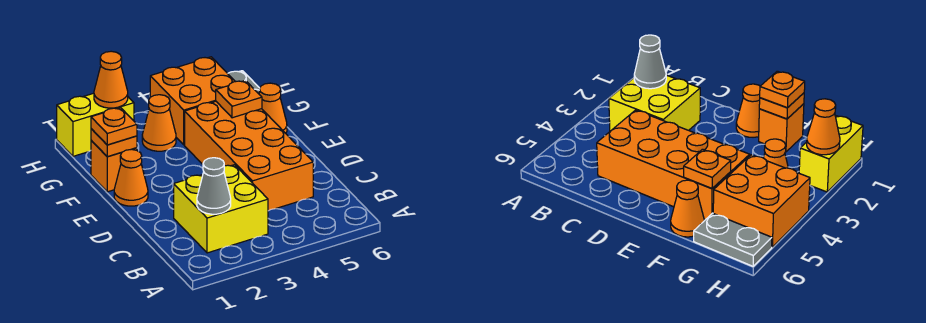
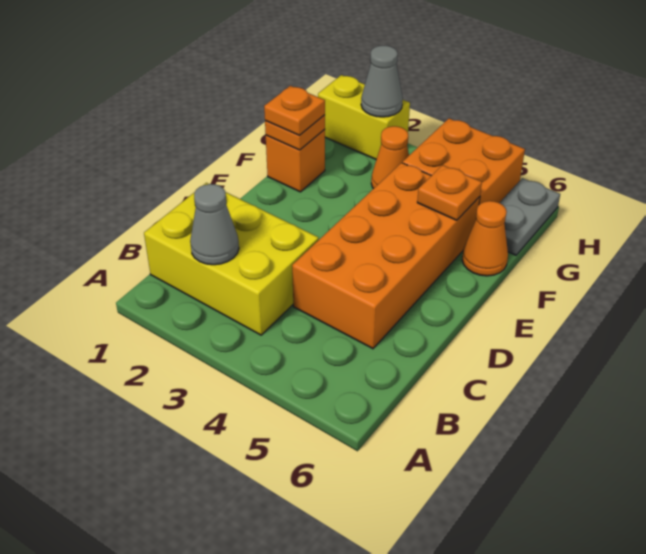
yellow brick B2:C3 level 1 -> yellow brick B1:C3 level 1
orange cone E1 level 1 -> none
orange cone H2 level 2 -> grey cone H2 level 2

